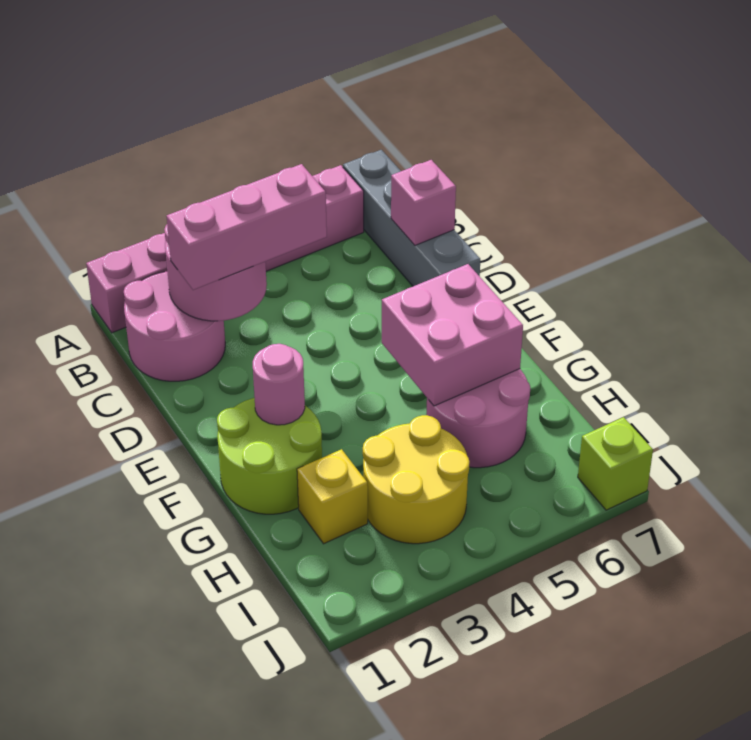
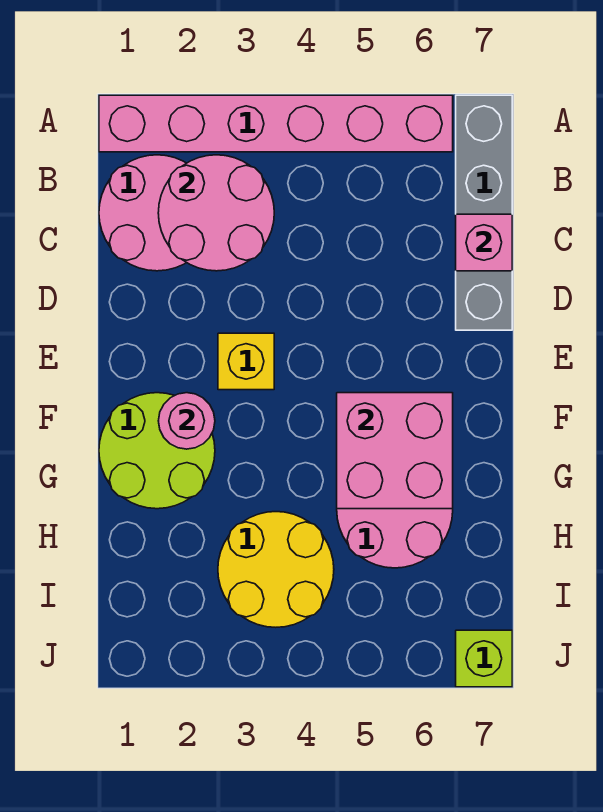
pink brick C2:C4 level 3 -> none
yellow brick H2 level 1 -> yellow brick E3 level 1

